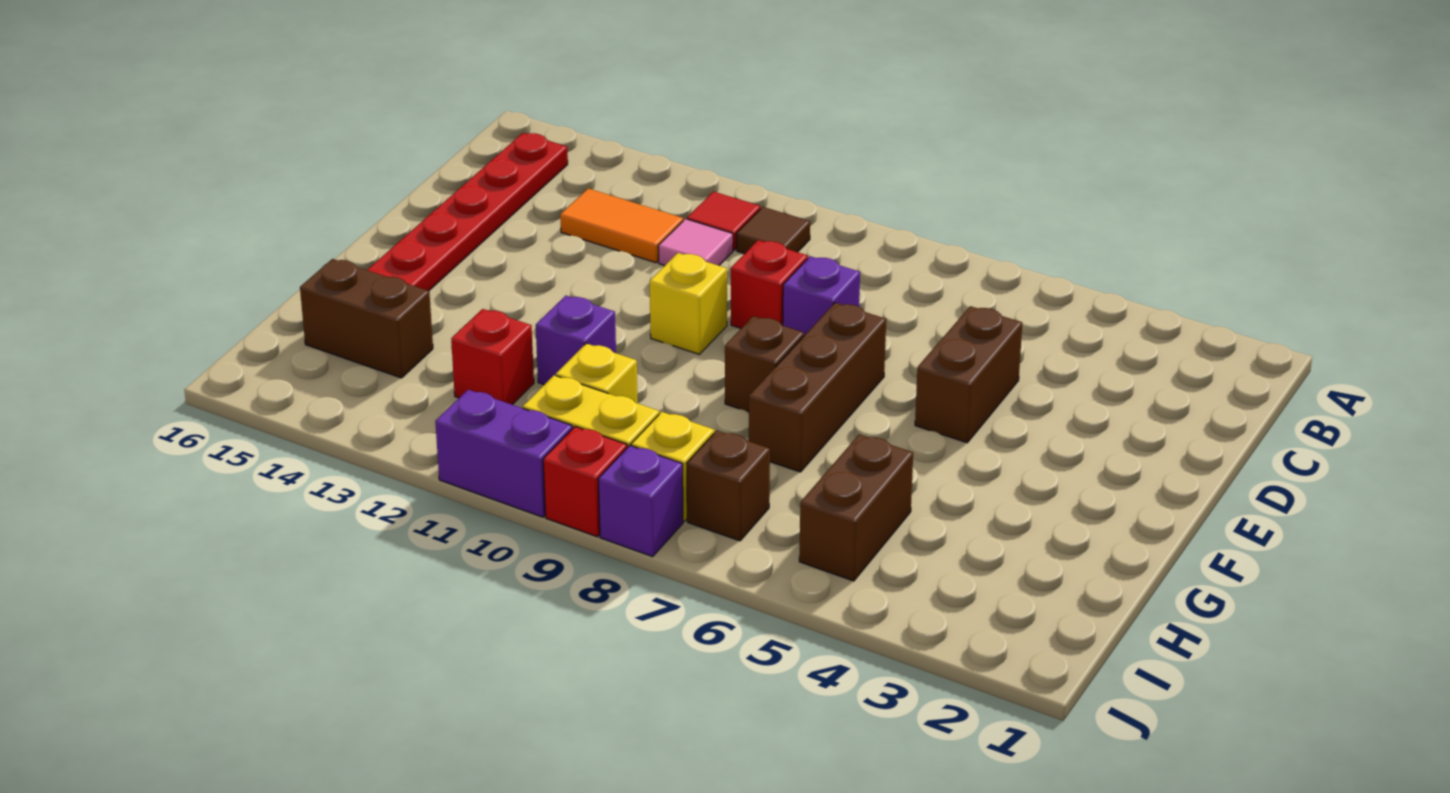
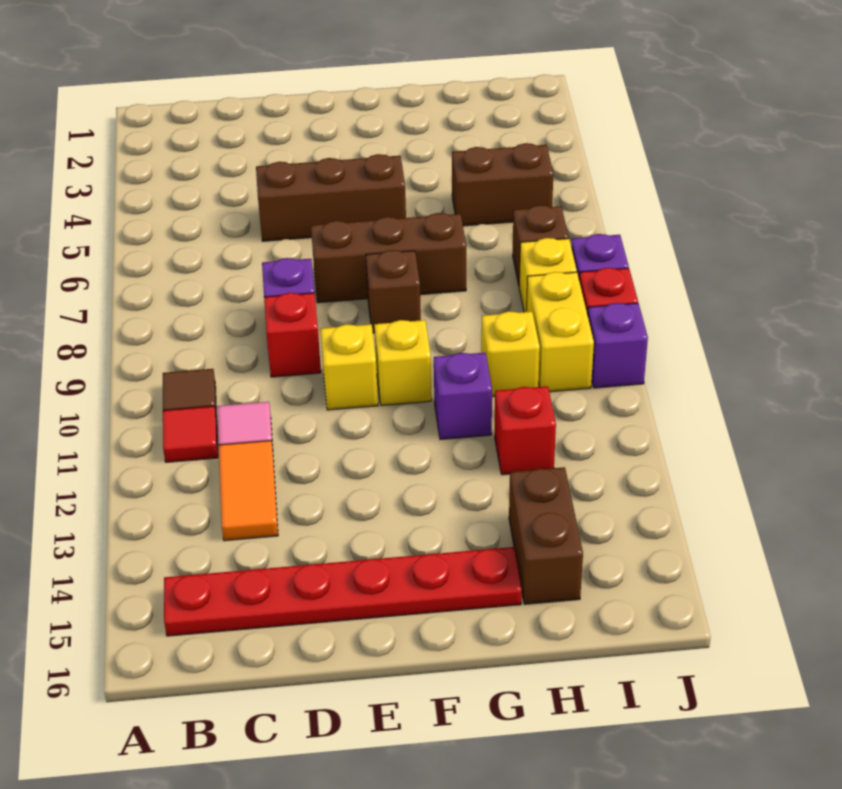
brown brick D5:E5 level 1 -> brown brick D5:F5 level 1
none -> yellow brick F10 level 1
purple brick J10:J11 level 1 -> purple brick J10 level 1

